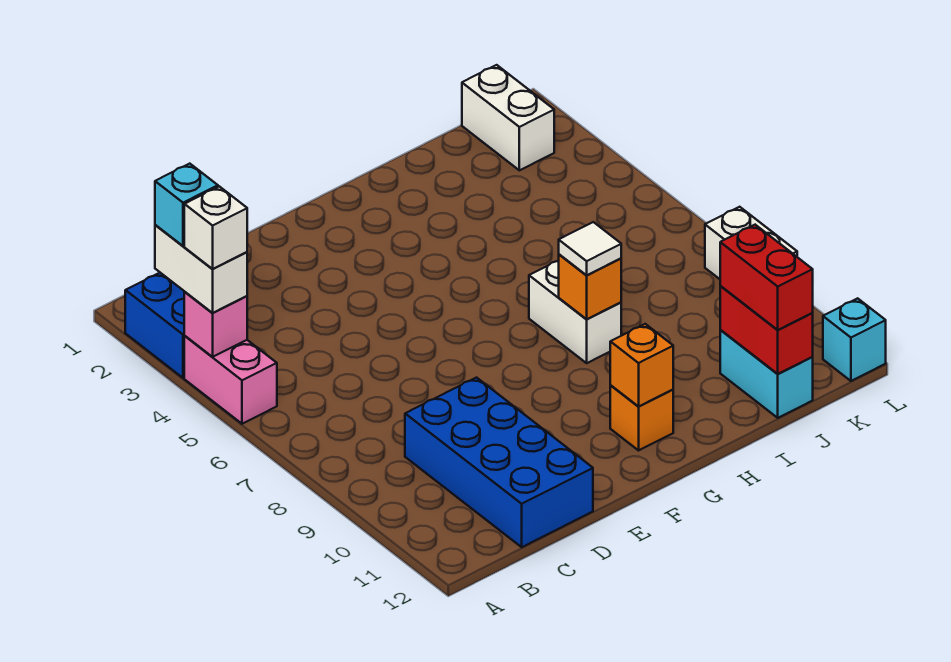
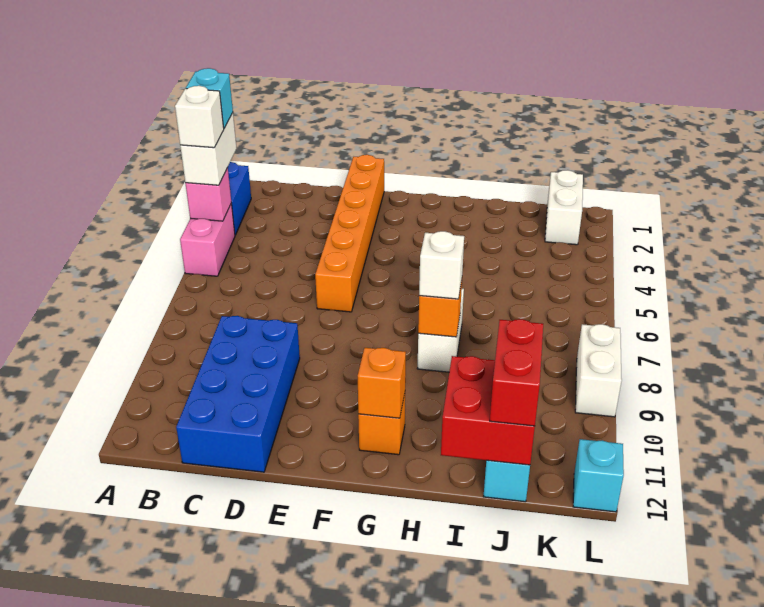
none -> orange brick E1:E6 level 1
white tile H8 level 3 -> white brick H8 level 3
red brick J11:J12 level 2 -> red brick I11:J12 level 2

